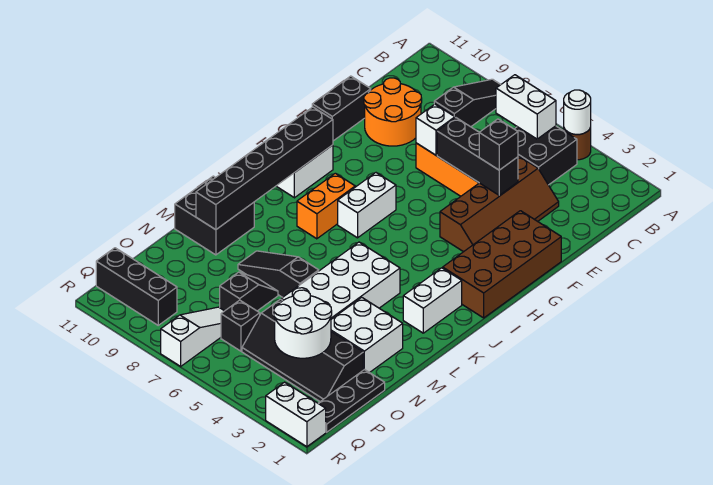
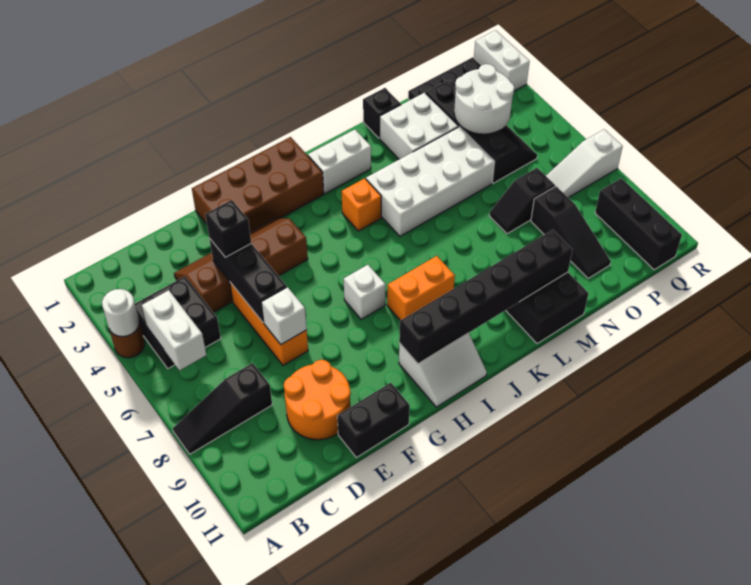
white brick H7:I7 level 1 -> white brick H7 level 1
none -> orange brick J4 level 1
black slope M6:M8 level 1 top 6 -> black slope O8:O10 level 1 top 8
black brick P6 level 1 -> black brick M1 level 1

